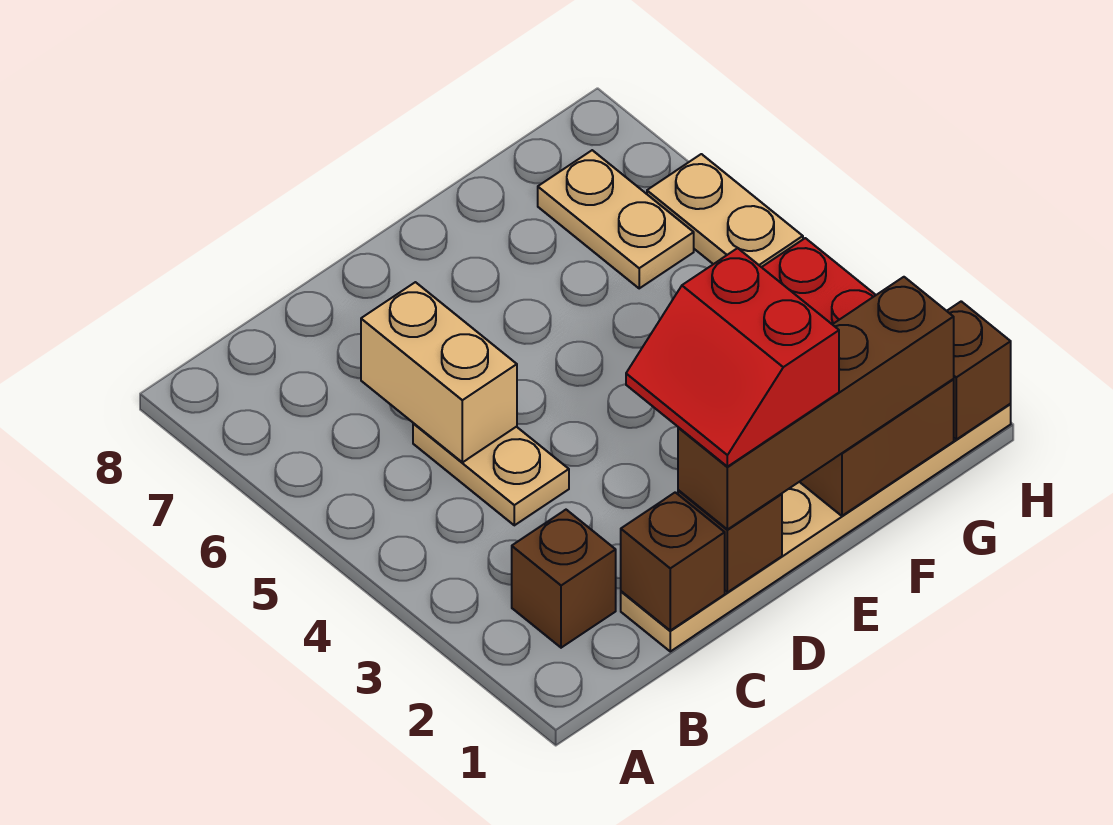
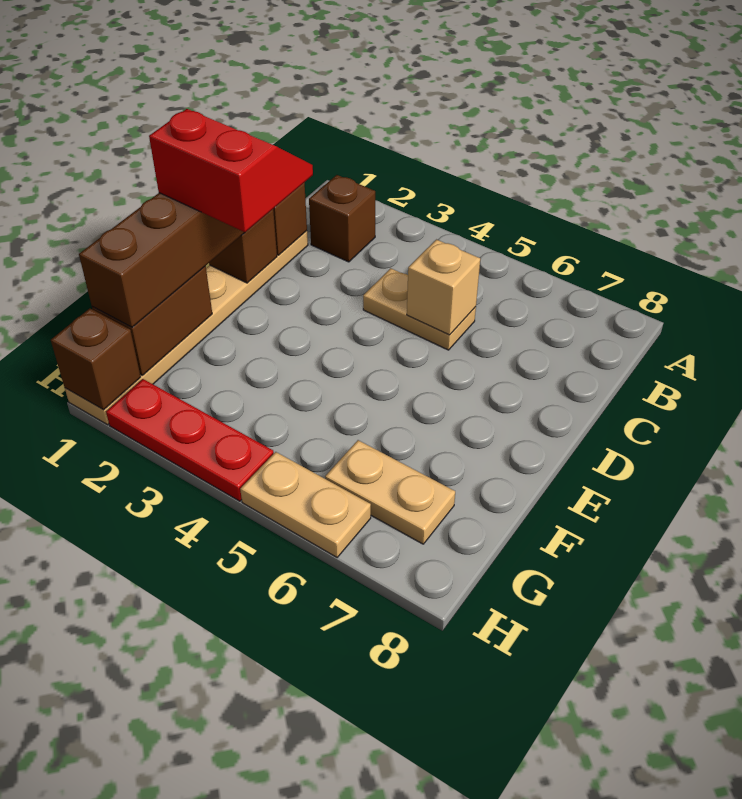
tan brick C5:C6 level 2 -> tan brick C5 level 2

